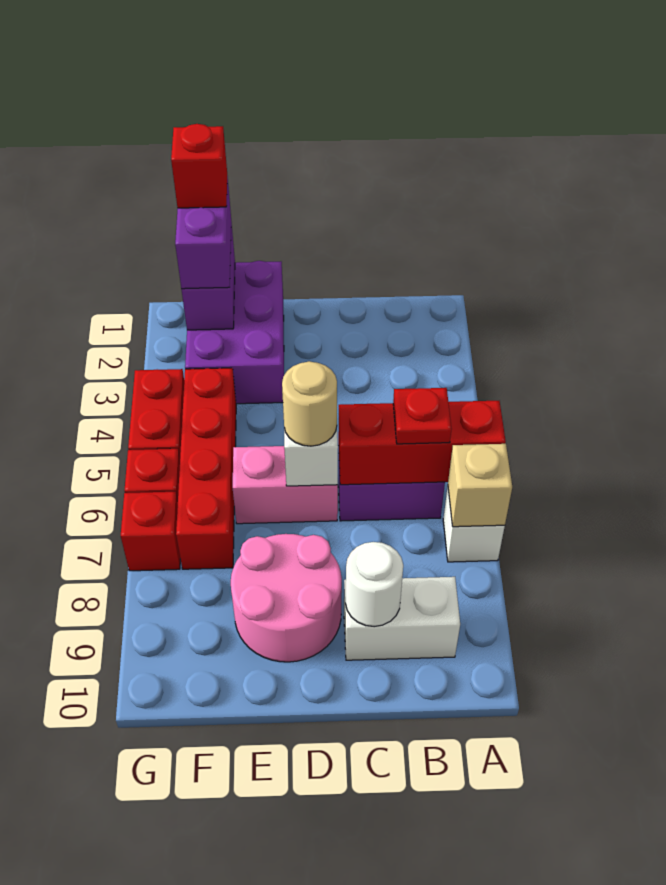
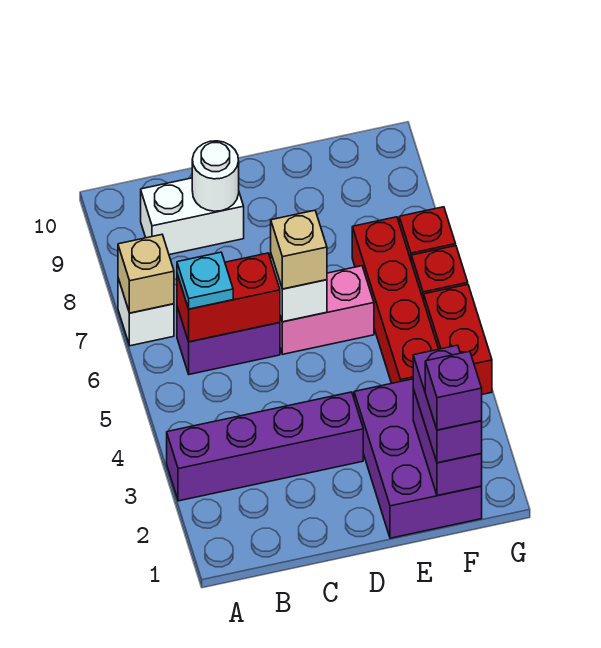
none -> purple brick A3:D3 level 1
red brick A6:C6 level 2 -> red brick B6:C6 level 2
red plate B6 level 3 -> cyan plate B6 level 3
tan round brick D6 level 3 -> tan brick D6 level 3
pink round brick D8:E9 level 1 -> none
red brick F1 level 4 -> purple brick F1 level 4

